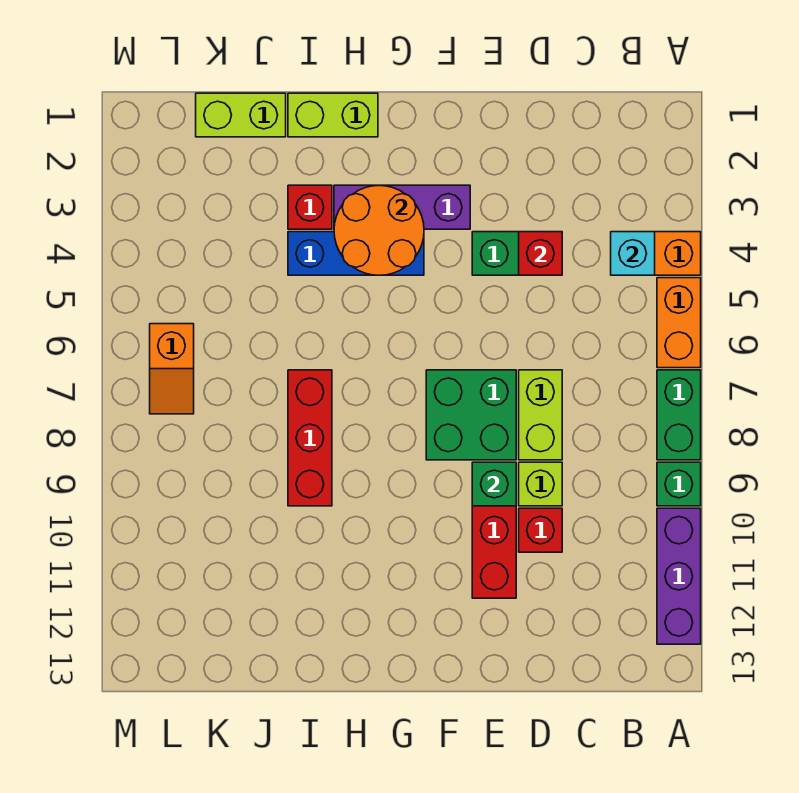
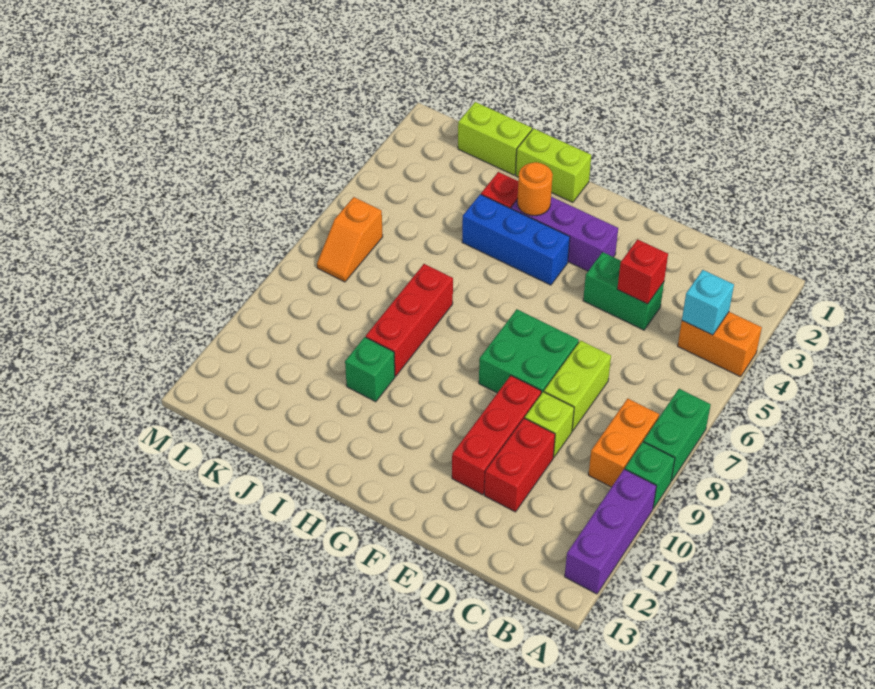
orange brick A5:A6 level 1 -> orange brick B8:B9 level 1
red brick D10 level 1 -> red brick D10:D11 level 1
green brick E9 level 2 -> green brick I10 level 1
orange round brick G3:H4 level 2 -> orange round brick H3 level 2

